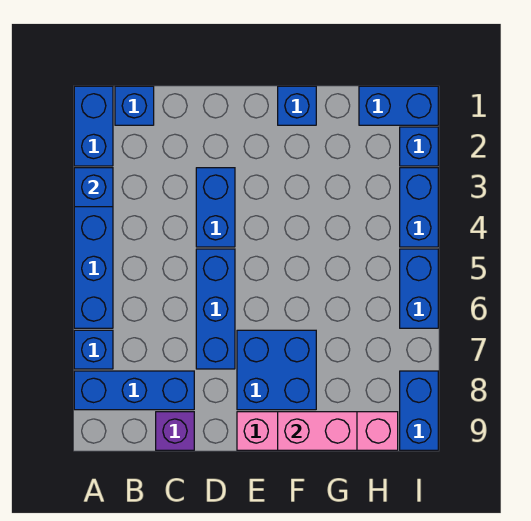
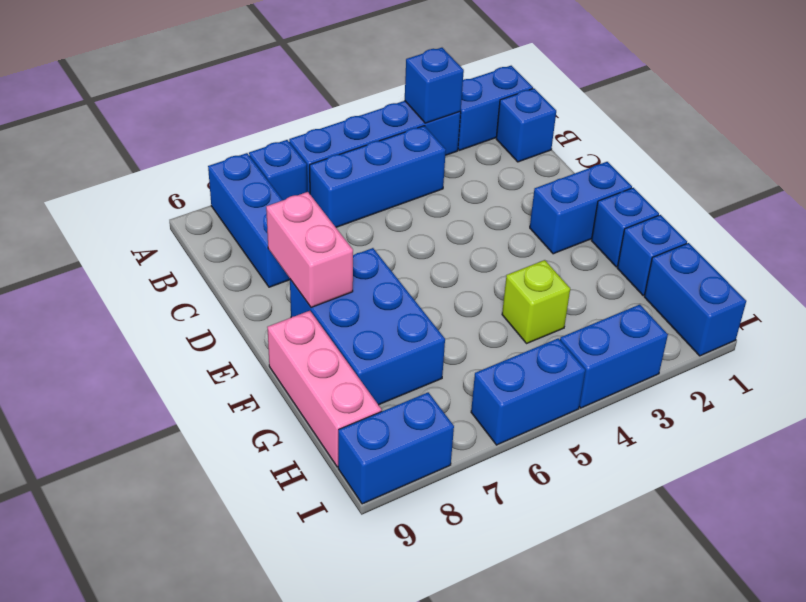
purple brick C9 level 1 -> none
blue brick D3:D4 level 1 -> blue brick E1:E2 level 1
blue brick D5:D7 level 1 -> blue brick B4:B6 level 1
blue brick E7:F8 level 1 -> blue brick E7:G8 level 1
pink brick E9:H9 level 1 -> pink brick F9:H9 level 1
pink brick F9:G9 level 2 -> pink brick D8:E8 level 2
none -> lime brick G4 level 1
blue brick I2 level 1 -> blue brick G1 level 1

